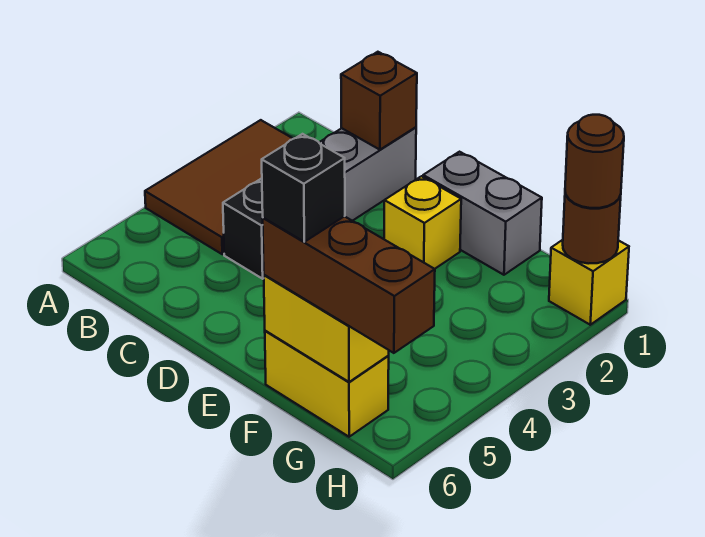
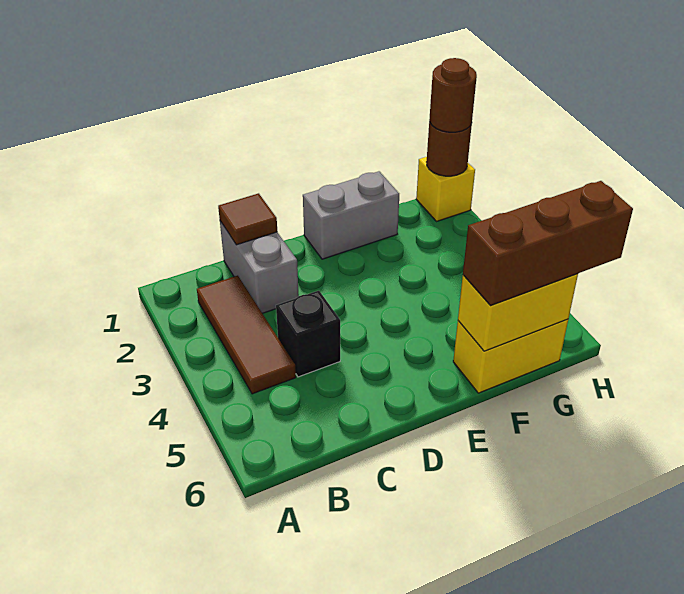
brown tile A2:B4 level 1 -> brown tile B2:B4 level 1
brown brick C1 level 2 -> brown tile C1 level 2
yellow brick E2 level 1 -> none
black brick F6 level 4 -> none

